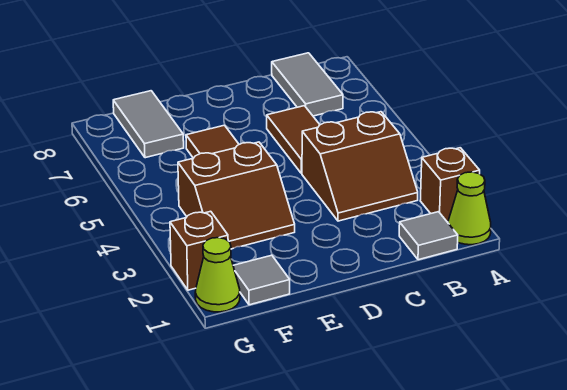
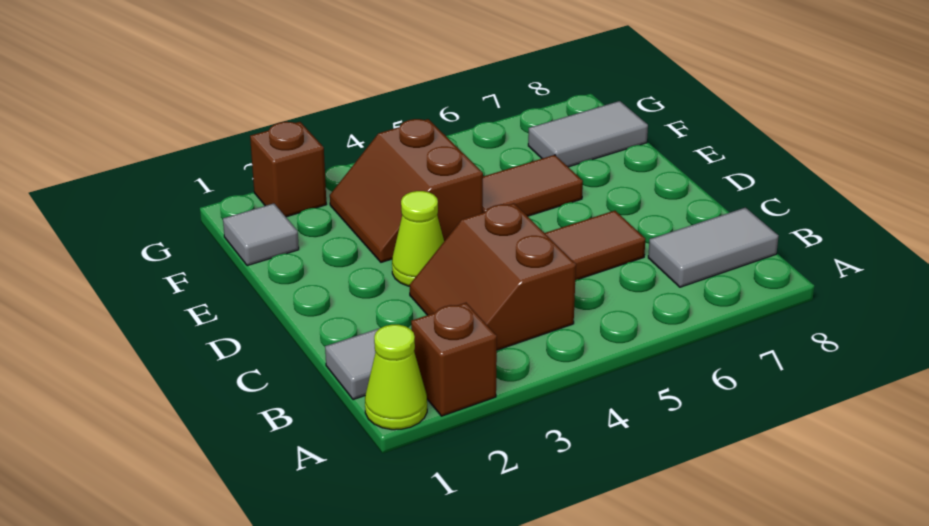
lime cone G1 level 1 -> lime cone D3 level 1

